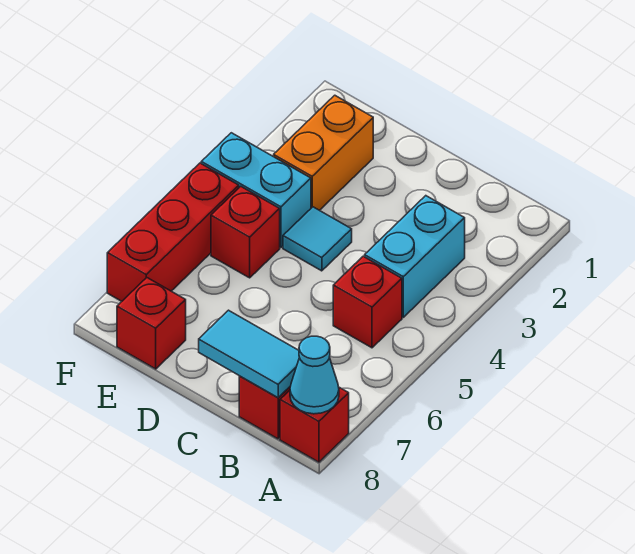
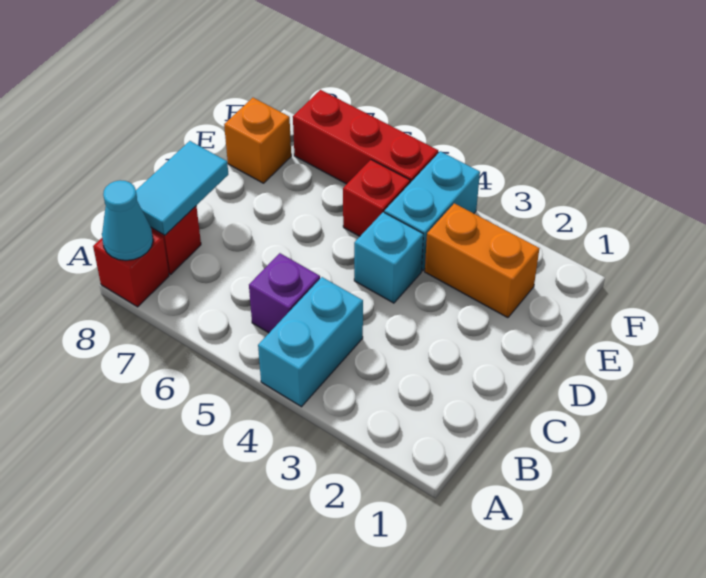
cyan brick B3:B4 level 1 -> cyan brick A4:B4 level 1
red brick B5 level 1 -> purple brick B5 level 1
cyan tile D4 level 1 -> cyan brick D4 level 1
red brick E8 level 1 -> orange brick E8 level 1

